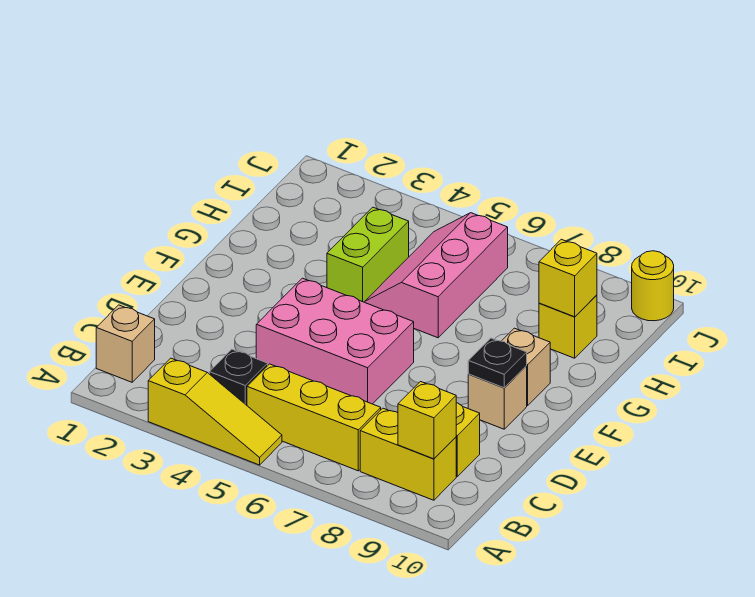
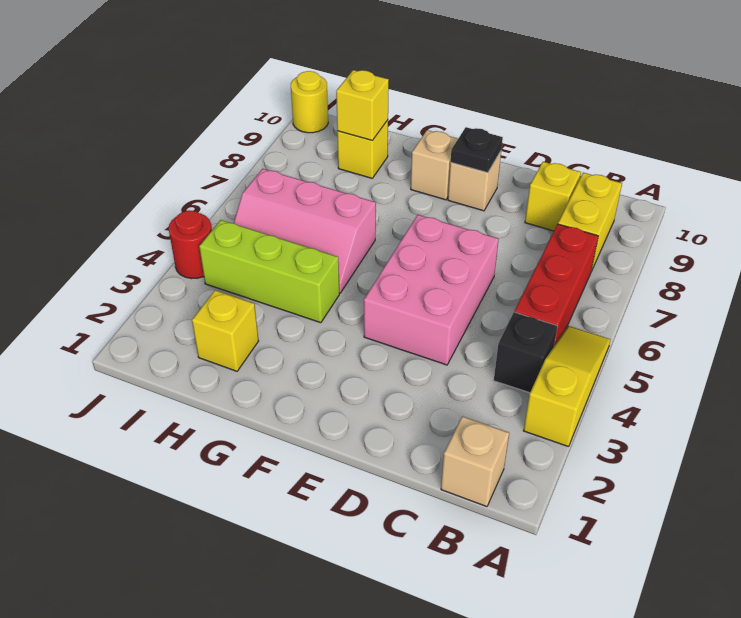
yellow brick B5:B7 level 1 -> red brick B5:B7 level 1
yellow brick B9 level 2 -> yellow brick H2 level 1
lime brick G4:H4 level 1 -> lime brick G4:I4 level 1
none -> red round brick J4 level 1

